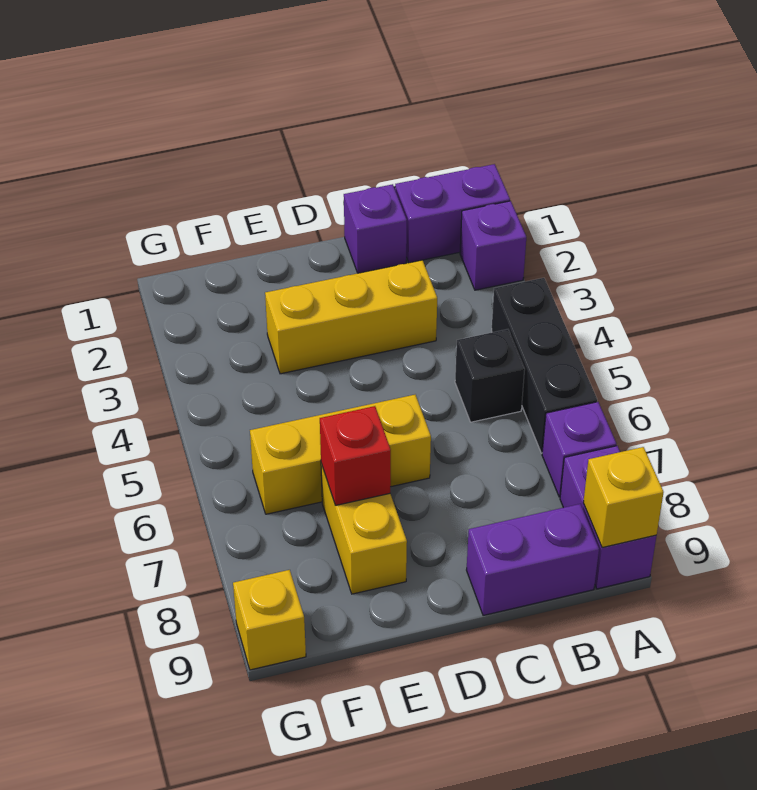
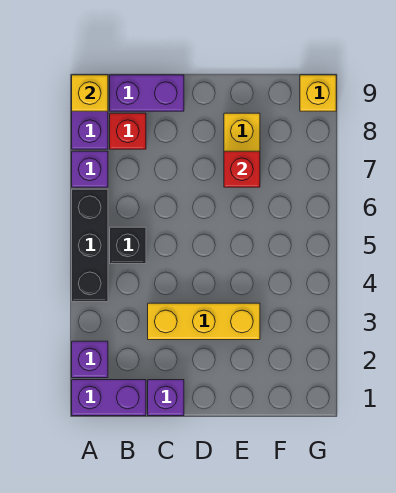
none -> red brick B8 level 1
yellow brick D6:F6 level 1 -> none

